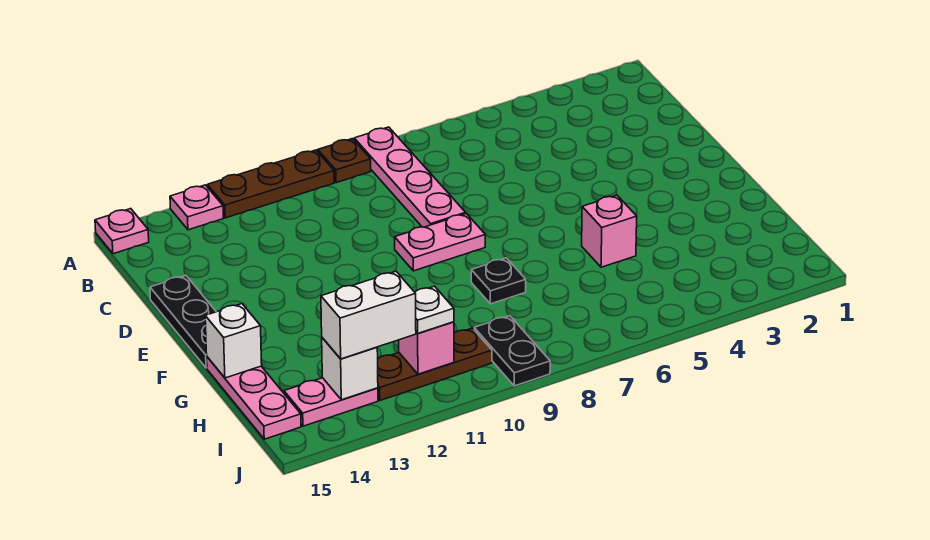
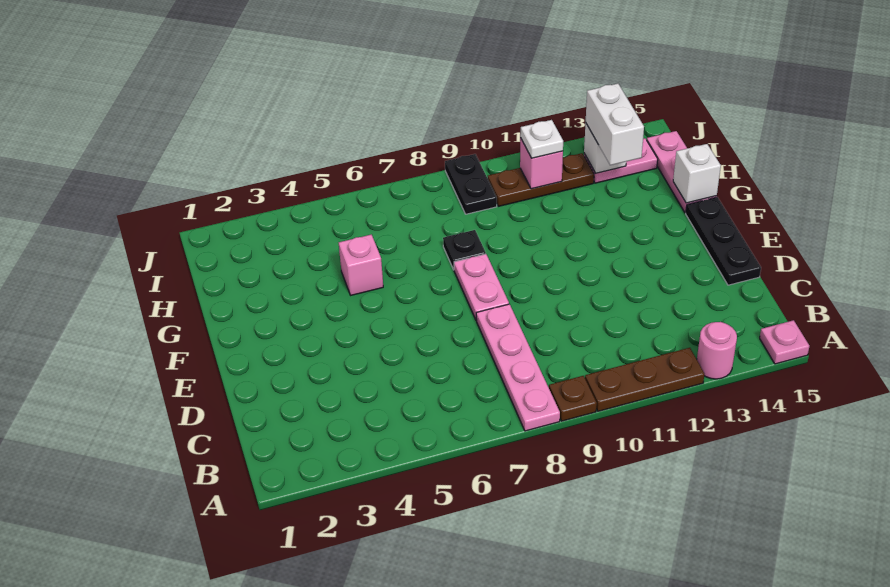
pink plate A13 level 1 -> pink round brick A13 level 1
pink plate E8:E9 level 1 -> pink plate E8:F8 level 1
white brick I12:I13 level 3 -> white brick H13:I13 level 3

